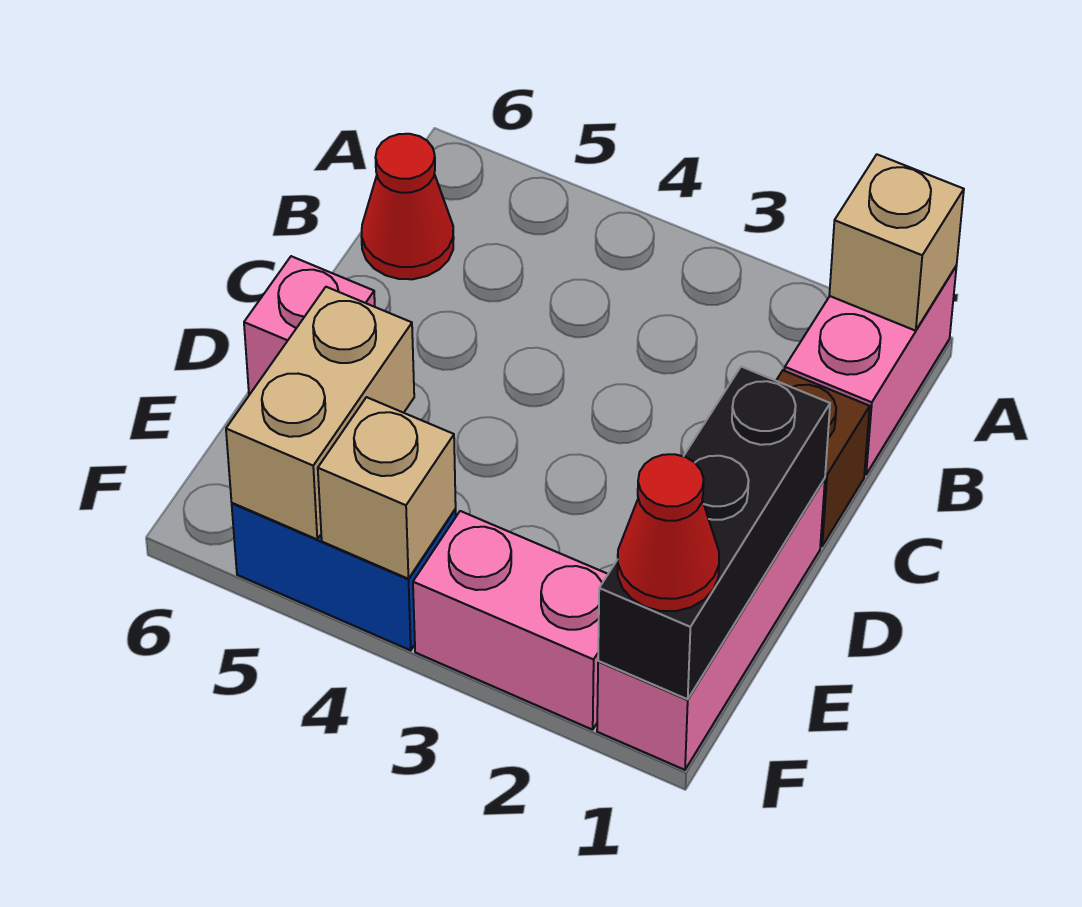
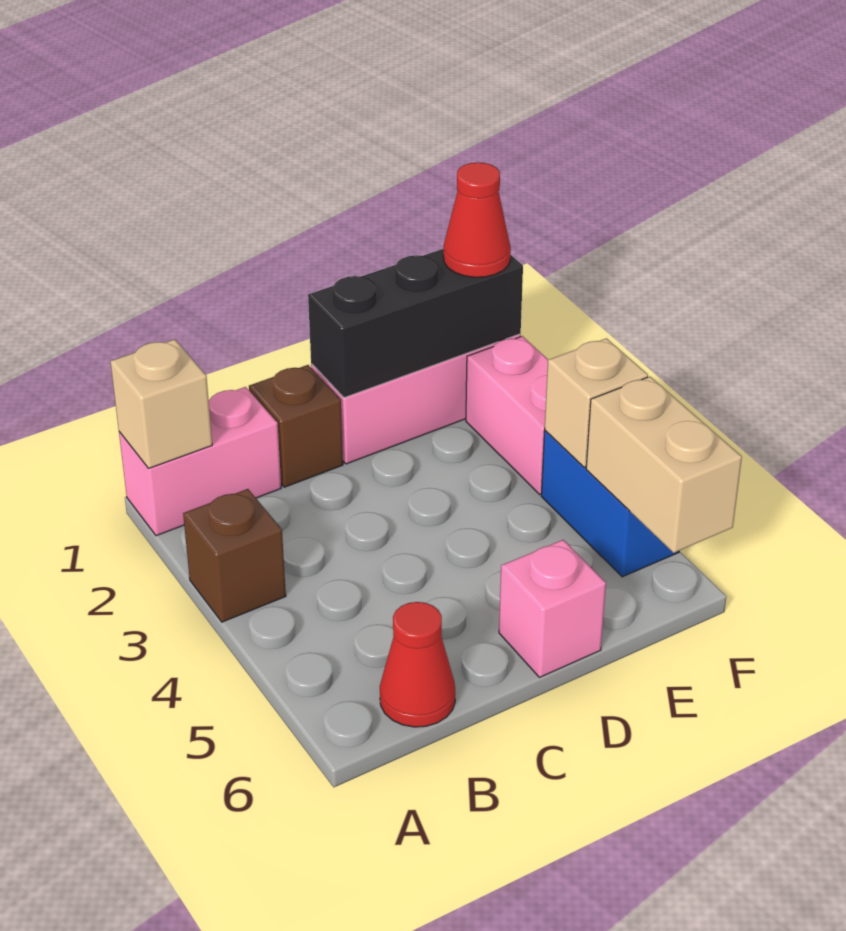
none -> brown brick A3 level 1
tan brick E5:F5 level 2 -> tan brick F5:F6 level 2

